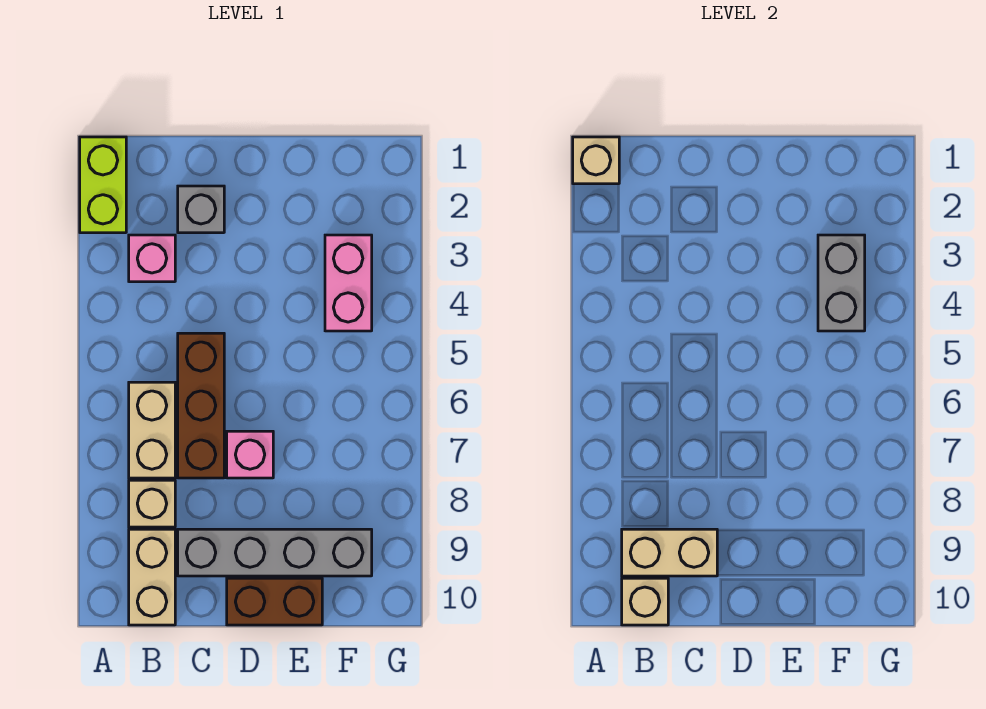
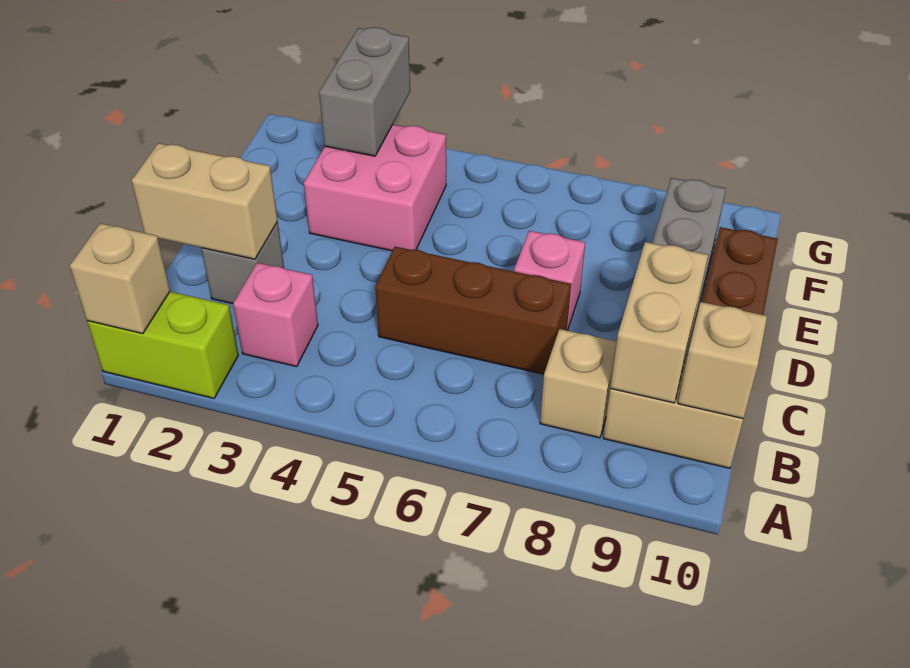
tan brick B6:B7 level 1 -> tan brick C1:C2 level 2
pink brick F3:F4 level 1 -> pink brick E3:F4 level 1
grey brick F3:F4 level 2 -> grey brick F3:G3 level 2

